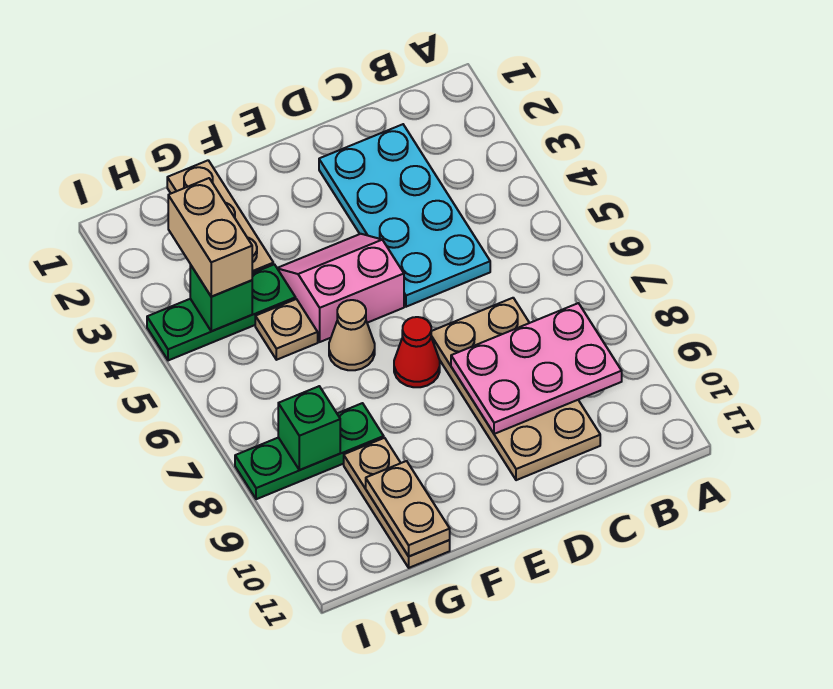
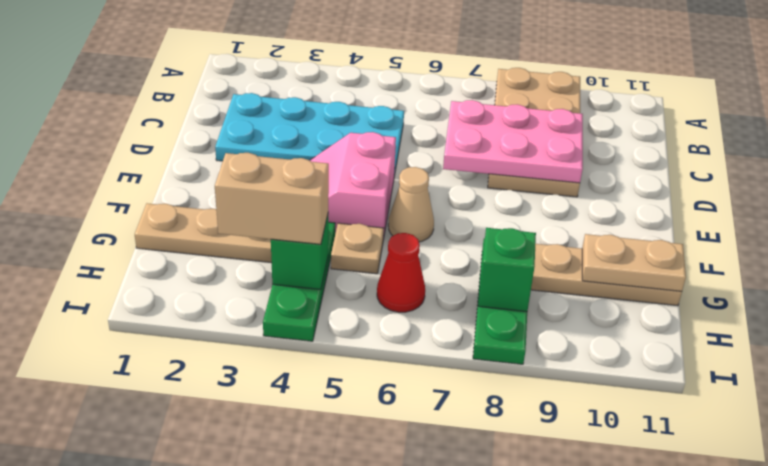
pink plate B8:D9 level 2 -> pink plate C7:D9 level 2
tan plate C7:D10 level 1 -> tan plate A8:D9 level 1
red cone E7 level 1 -> red cone H6 level 1

